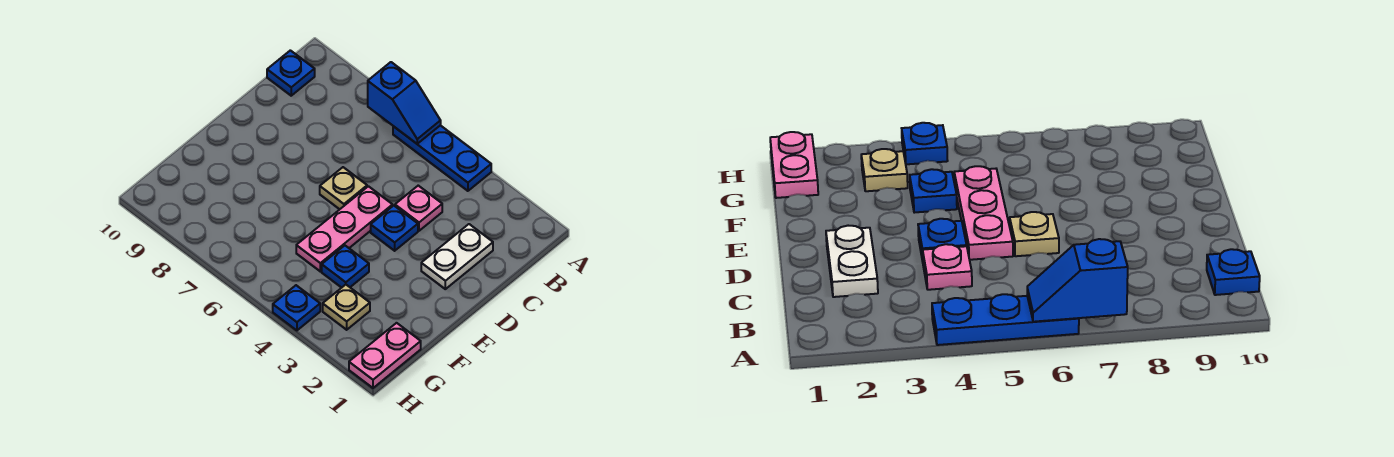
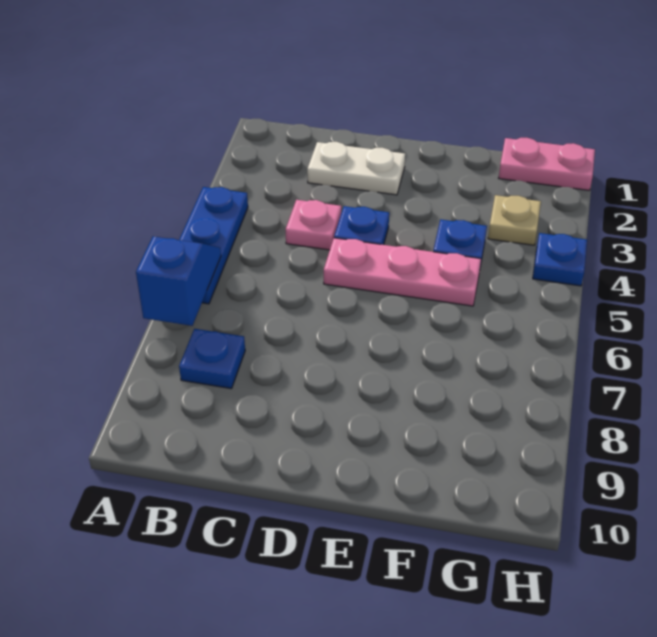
blue plate B10 level 1 -> blue plate B8 level 1
tan plate D6 level 1 -> none

